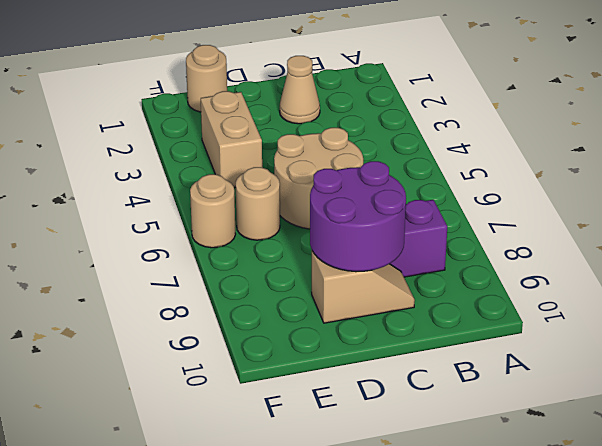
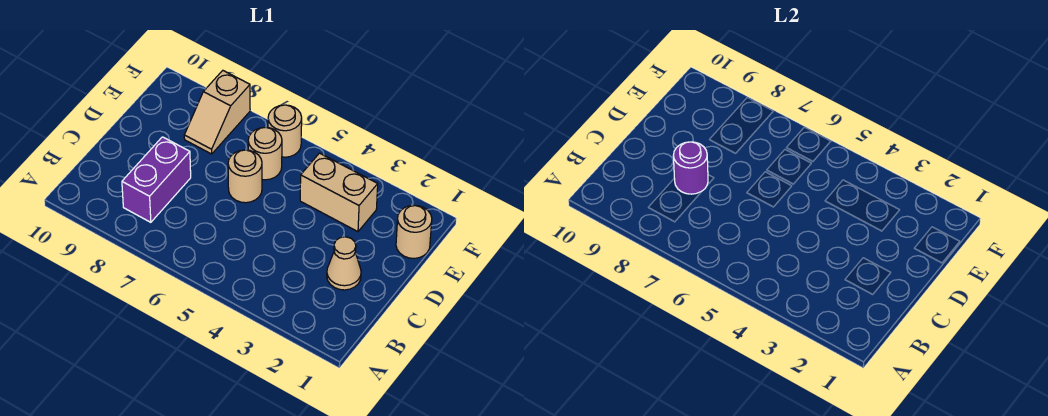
tan round brick C5:D6 level 1 -> tan round brick D6 level 1
purple round brick C8:D9 level 2 -> purple round brick C8 level 2
tan slope C9:D9 level 1 top D -> tan slope E8:F8 level 1 top F

